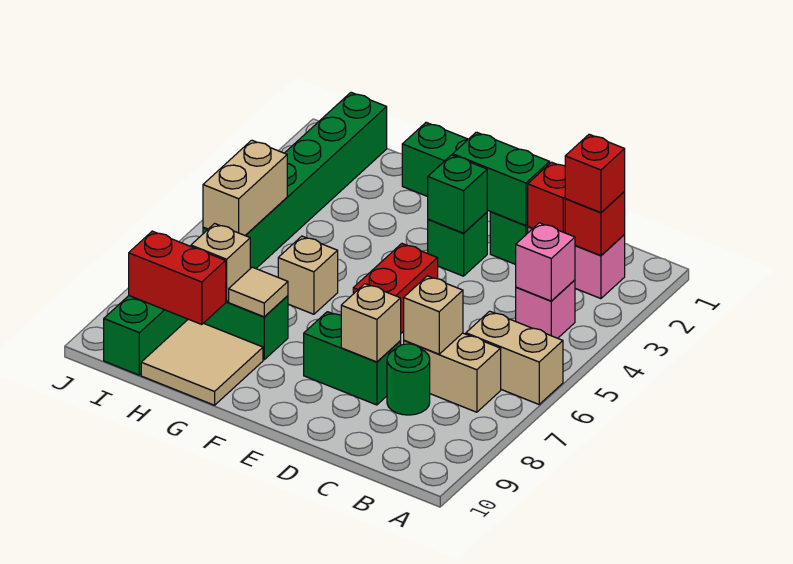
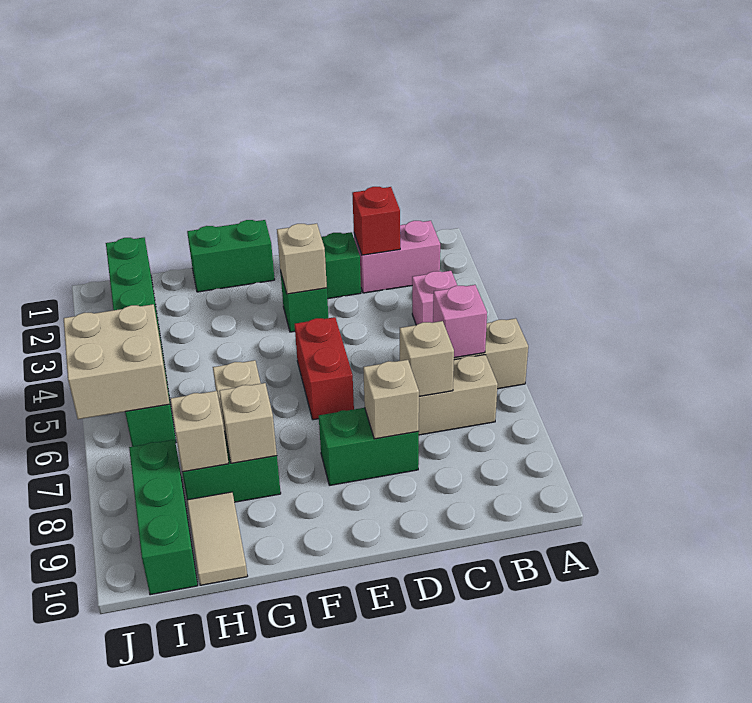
red brick B2 level 2 -> none
red brick B2 level 3 -> none
pink brick B4 level 2 -> pink brick B6 level 2
green round brick C8 level 1 -> none
green brick D2:E2 level 2 -> none
green brick E3 level 2 -> tan brick E3 level 2
tan tile G8 level 2 -> tan brick G8 level 2
tan tile G9:H10 level 1 -> tan tile H9:H10 level 1
red brick H9:I9 level 2 -> none
tan brick I5:I6 level 2 -> tan brick I5:J6 level 2

